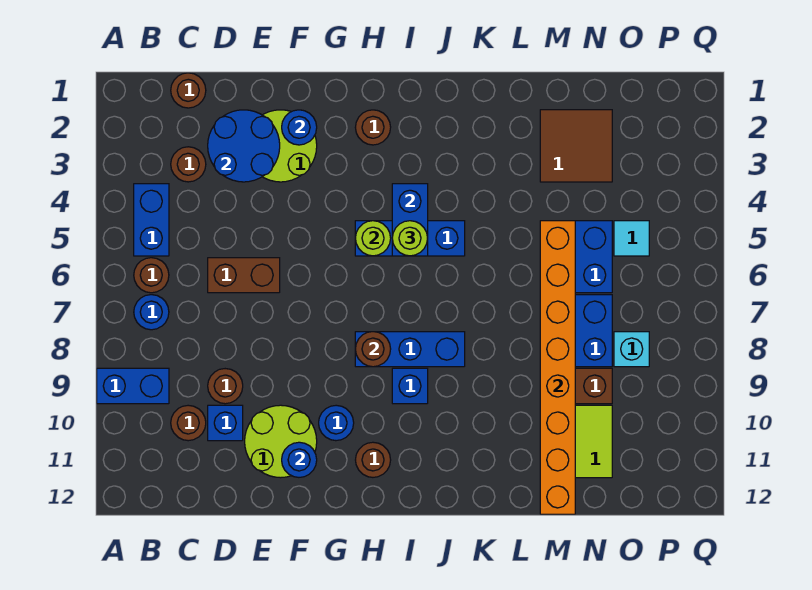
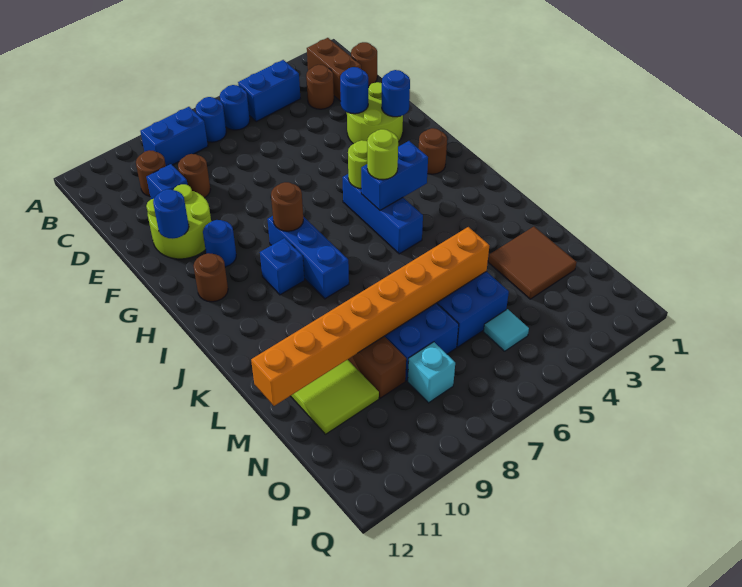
blue brick A9:B9 level 1 -> blue brick B8:B9 level 1
brown round brick B6 level 1 -> blue round brick B6 level 1
blue round brick D2:E3 level 2 -> blue round brick E3 level 2
brown brick D6:E6 level 1 -> brown brick B2:C2 level 1

